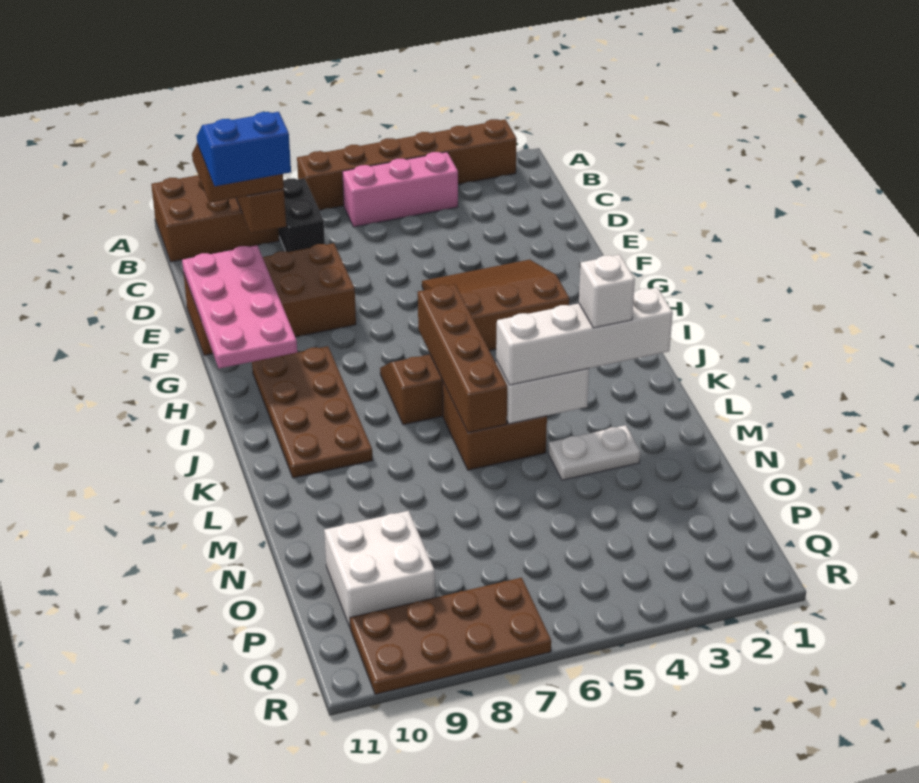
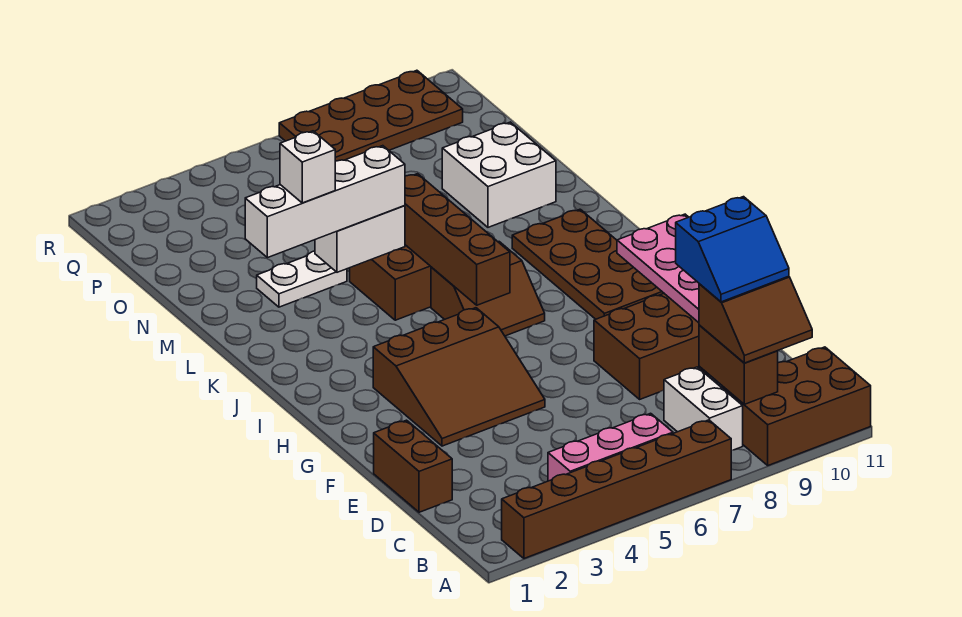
black brick B8:C8 level 1 -> white brick B8:C8 level 1
none -> brown brick D1:E1 level 1
white brick O9:P10 level 1 -> white brick M9:N10 level 1

